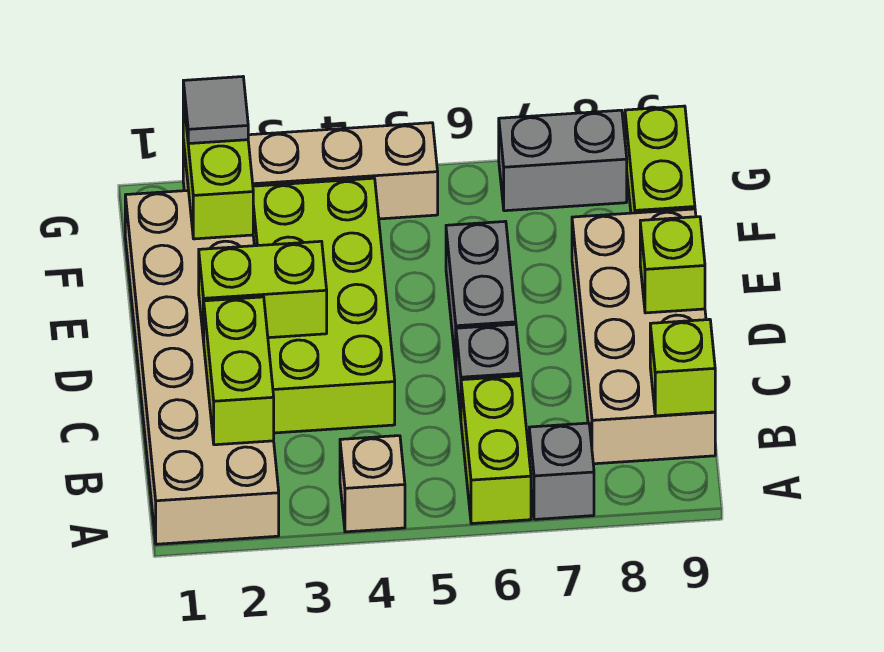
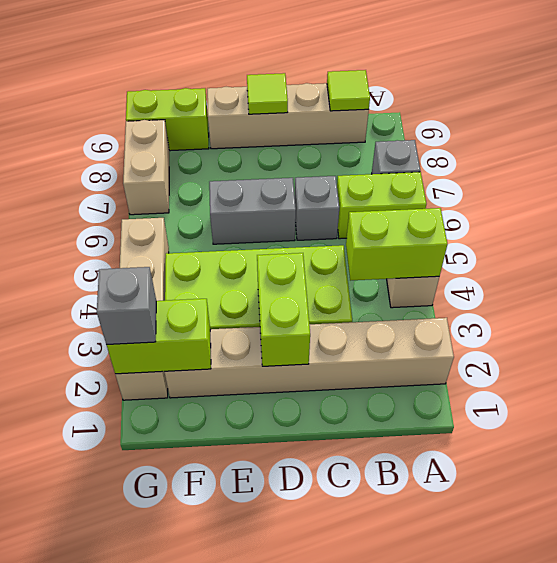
tan brick A1:F2 level 1 -> tan brick A2:F2 level 1
lime brick B2:C2 level 2 -> lime brick A4:B4 level 2
tan brick B8:E9 level 1 -> tan brick B9:E9 level 1
lime brick B9 level 2 -> lime tile B9 level 2
lime brick D9 level 2 -> lime tile D9 level 2
grey tile G2 level 3 -> grey brick G2 level 3
grey brick G7:G8 level 1 -> tan brick G7:G8 level 1

